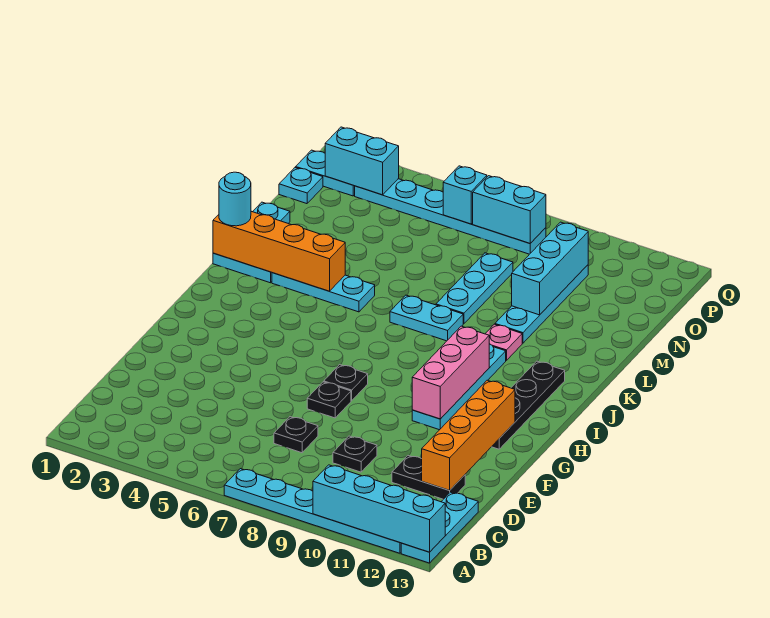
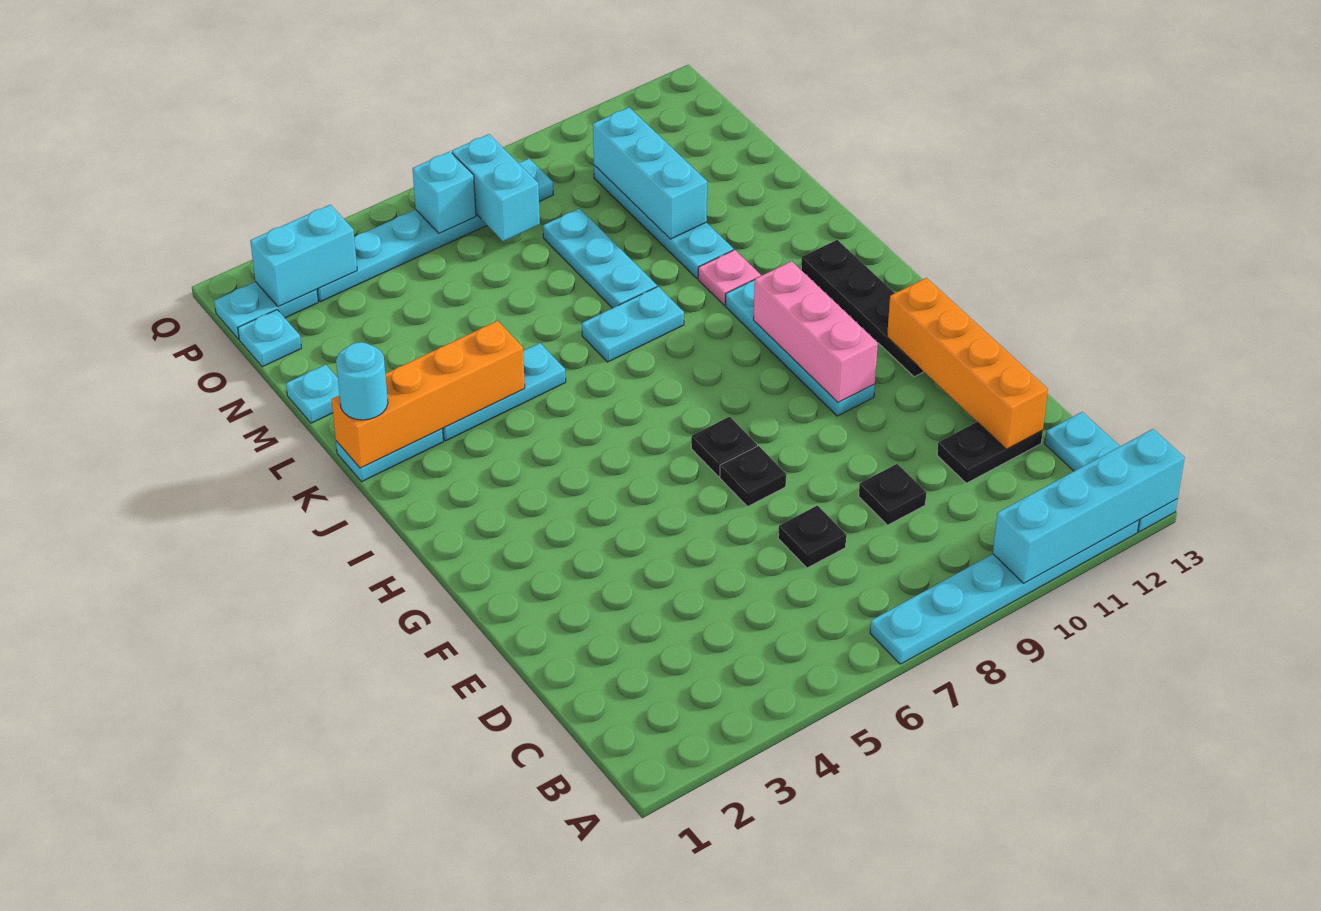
cyan brick P7:P8 level 2 -> cyan brick O7:P7 level 2

